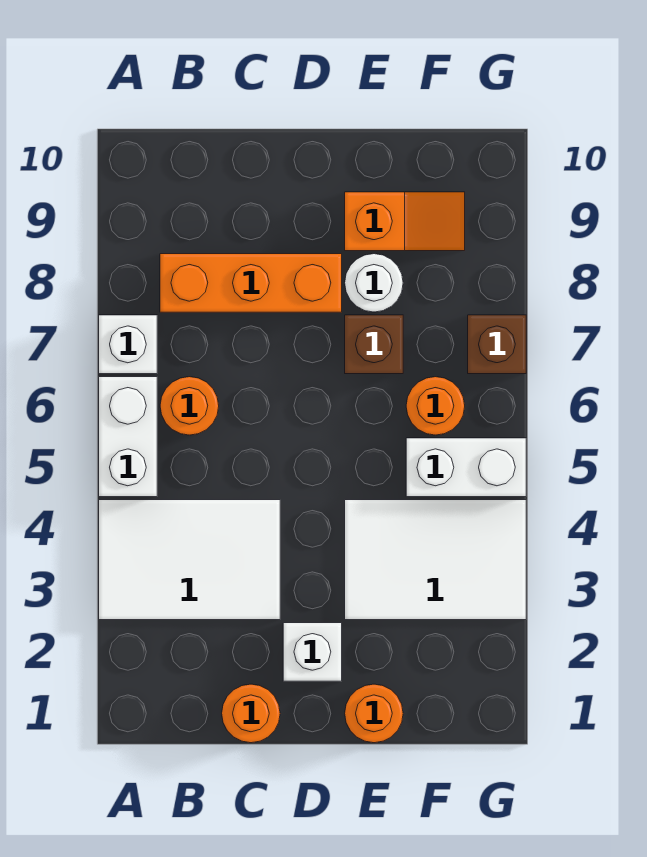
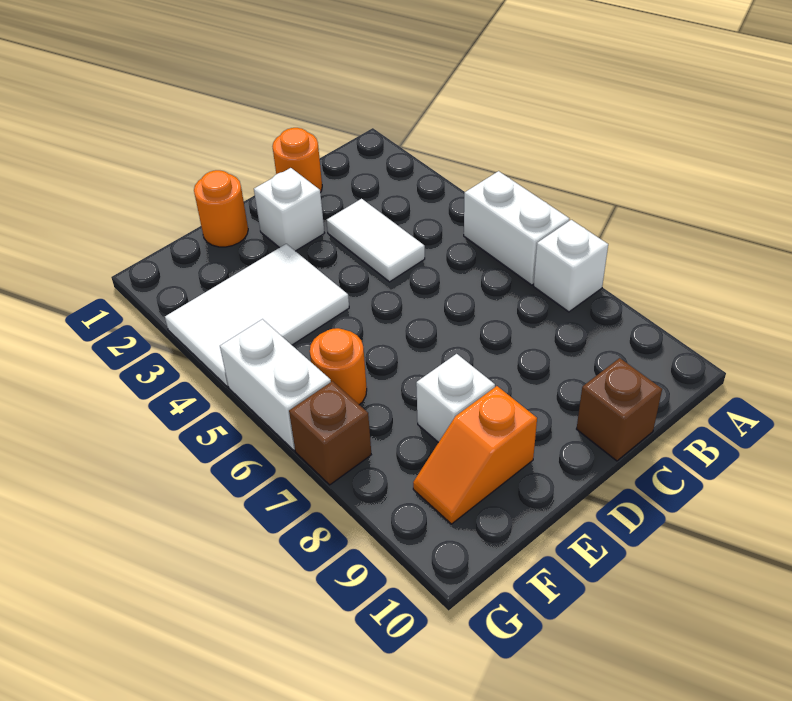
white tile A3:C4 level 1 -> white tile C3:C4 level 1
orange round brick B6 level 1 -> none
orange brick B8:D8 level 1 -> none
brown brick E7 level 1 -> brown brick C10 level 1
white round brick E8 level 1 -> white brick E8 level 1
white brick F5:G5 level 1 -> white brick G5:G6 level 1

